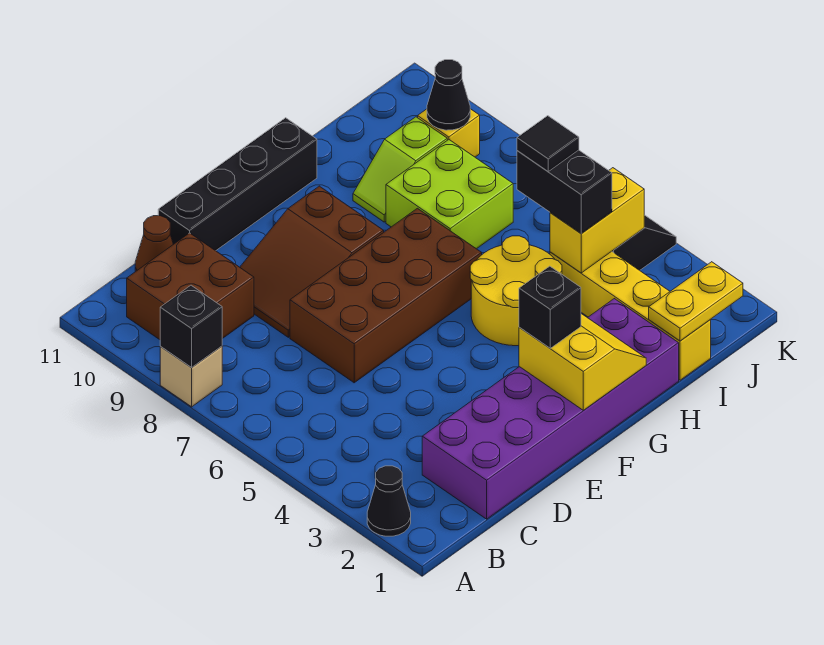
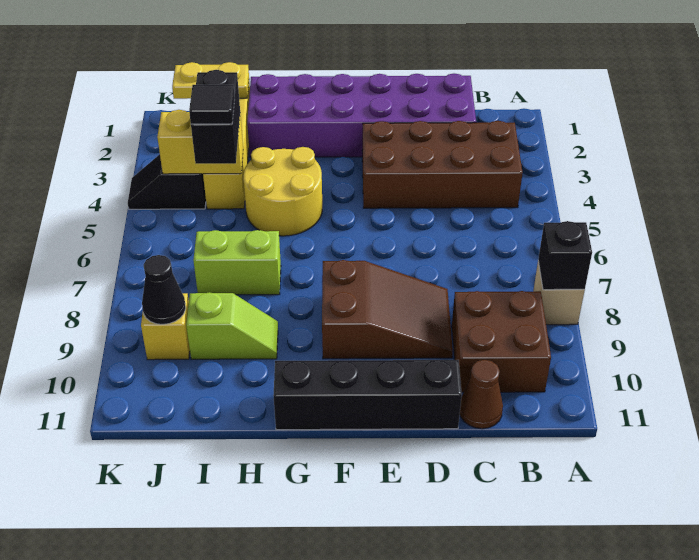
black cone A2 level 1 -> none
brown brick D6:G7 level 1 -> brown brick B3:E4 level 1
yellow slope F1:G2 level 2 top F -> none
black brick F2 level 3 -> none
lime brick H7:I8 level 1 -> lime brick H7:I7 level 1

